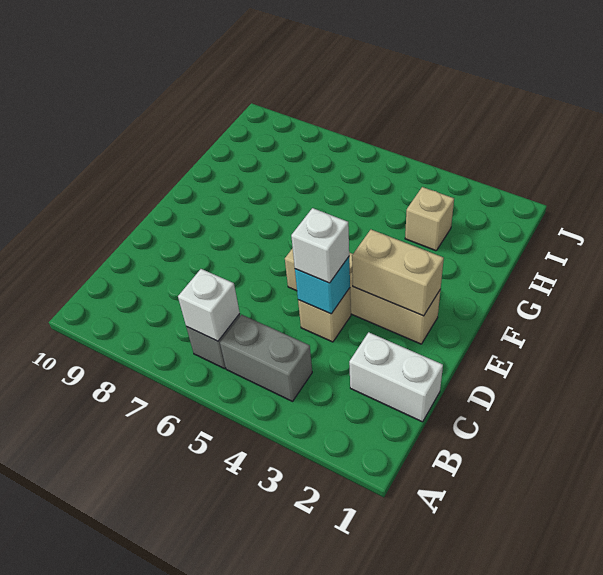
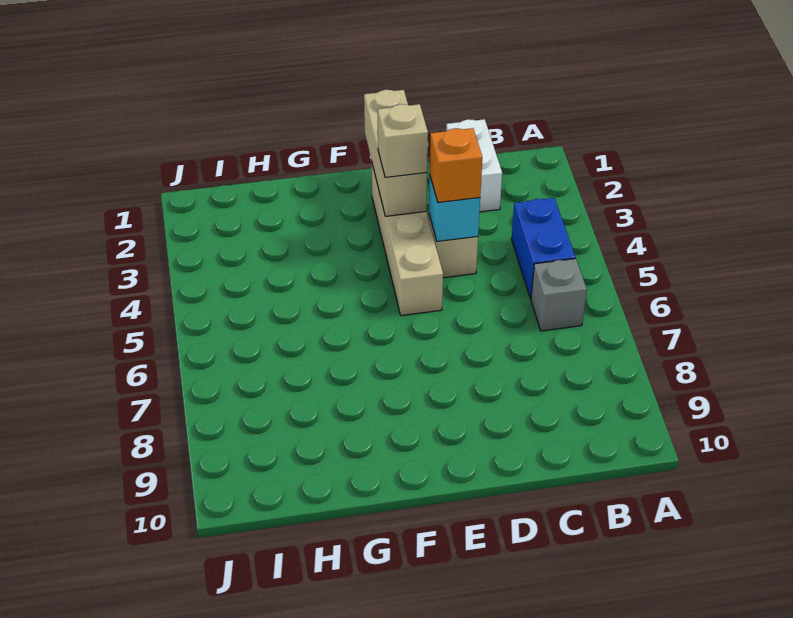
grey brick B4:B5 level 1 -> blue brick B4:B5 level 1
white brick B6 level 2 -> none
white brick D4 level 3 -> orange brick D4 level 3
tan brick E2:E3 level 2 -> tan brick E1:E3 level 2
tan brick H3 level 1 -> tan brick E3 level 3

